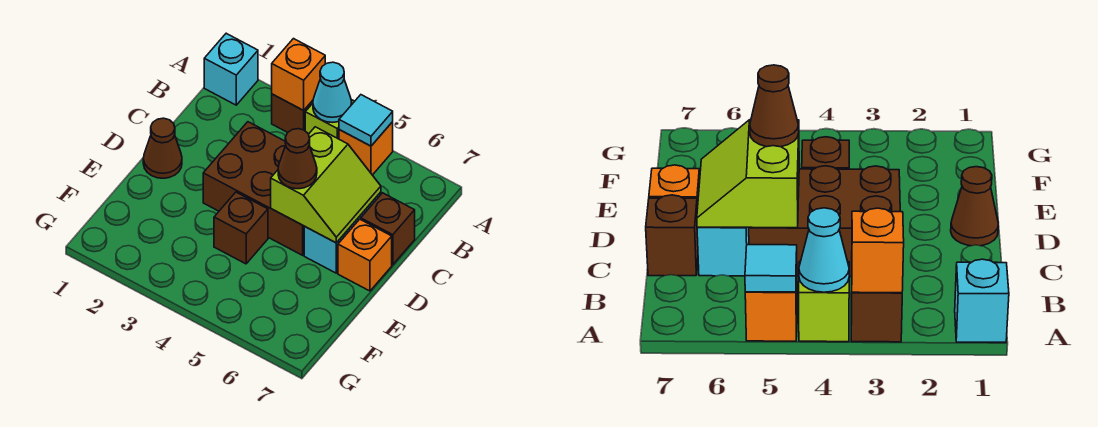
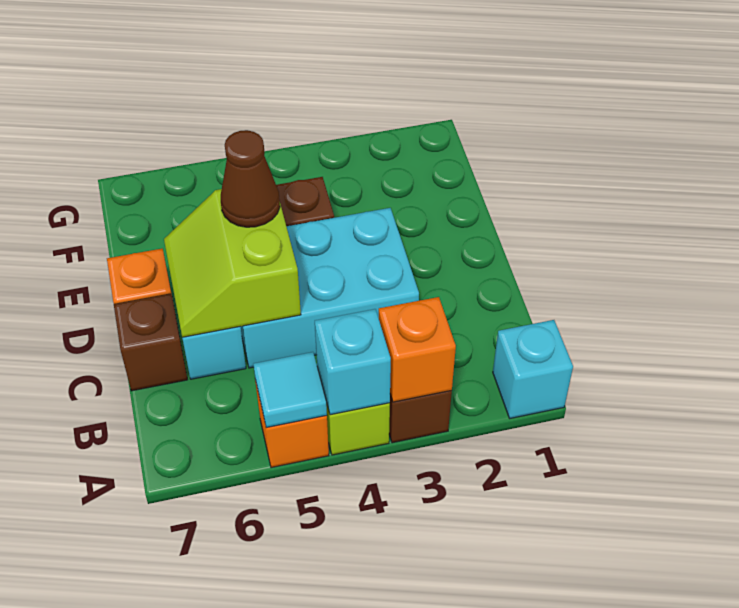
cyan cone A4 level 2 -> cyan brick A4 level 2
brown brick C3:D5 level 1 -> cyan brick C3:D5 level 1
brown cone D1 level 1 -> none

